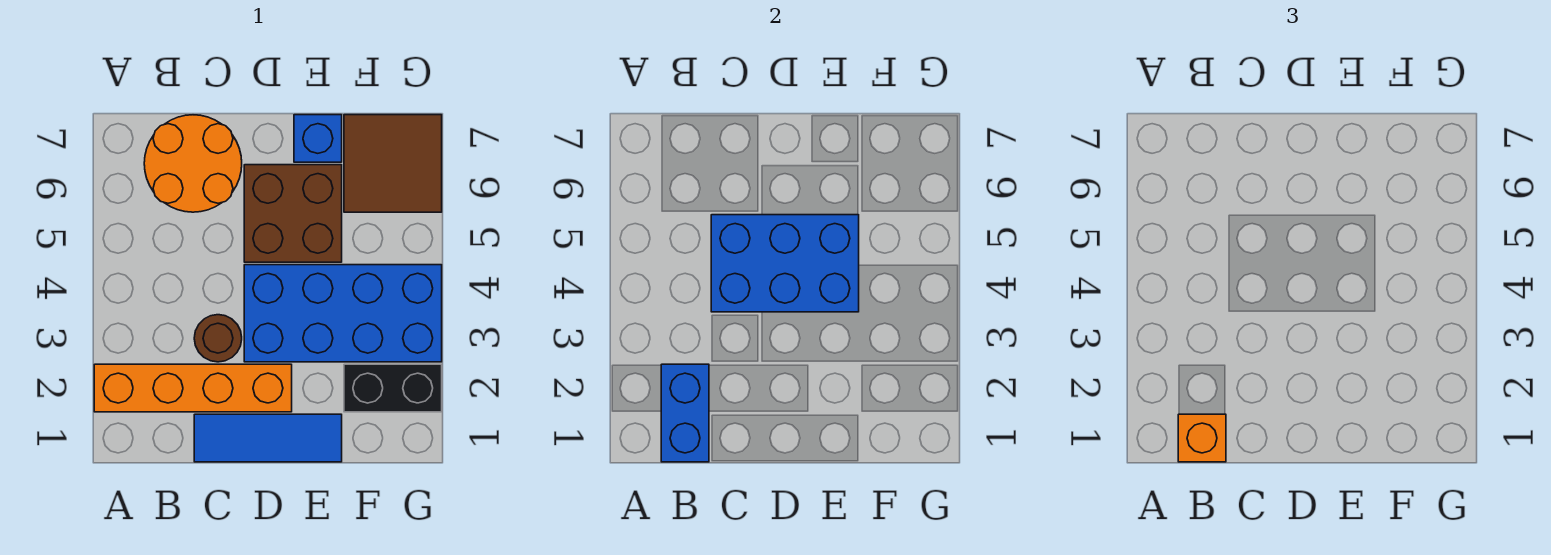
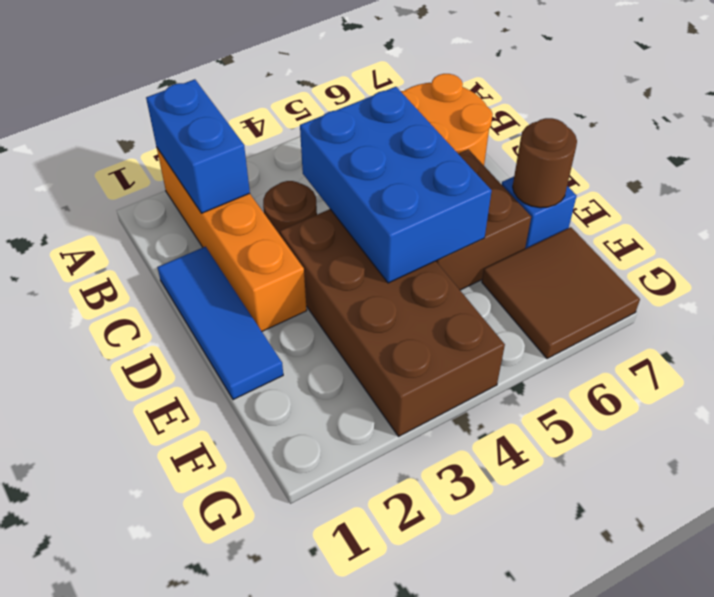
blue brick B1:B2 level 2 -> blue brick A2:B2 level 2
orange brick B1 level 3 -> none
blue brick D3:G4 level 1 -> brown brick D3:G4 level 1
none -> brown round brick E7 level 2
black brick F2:G2 level 1 -> none

